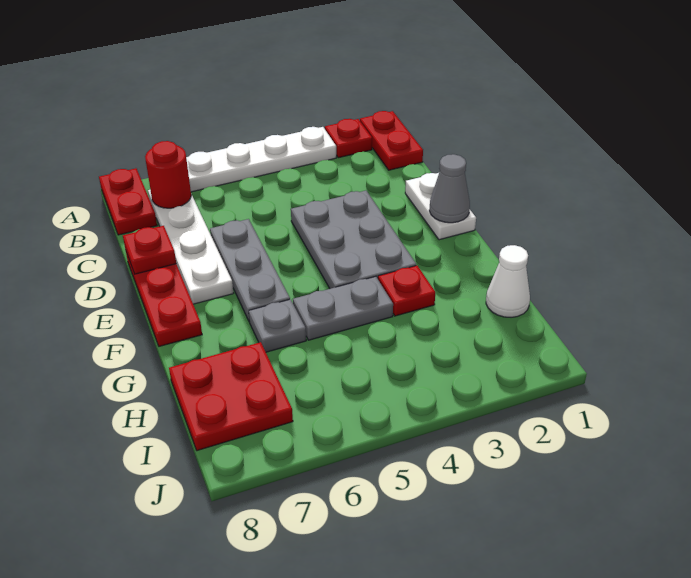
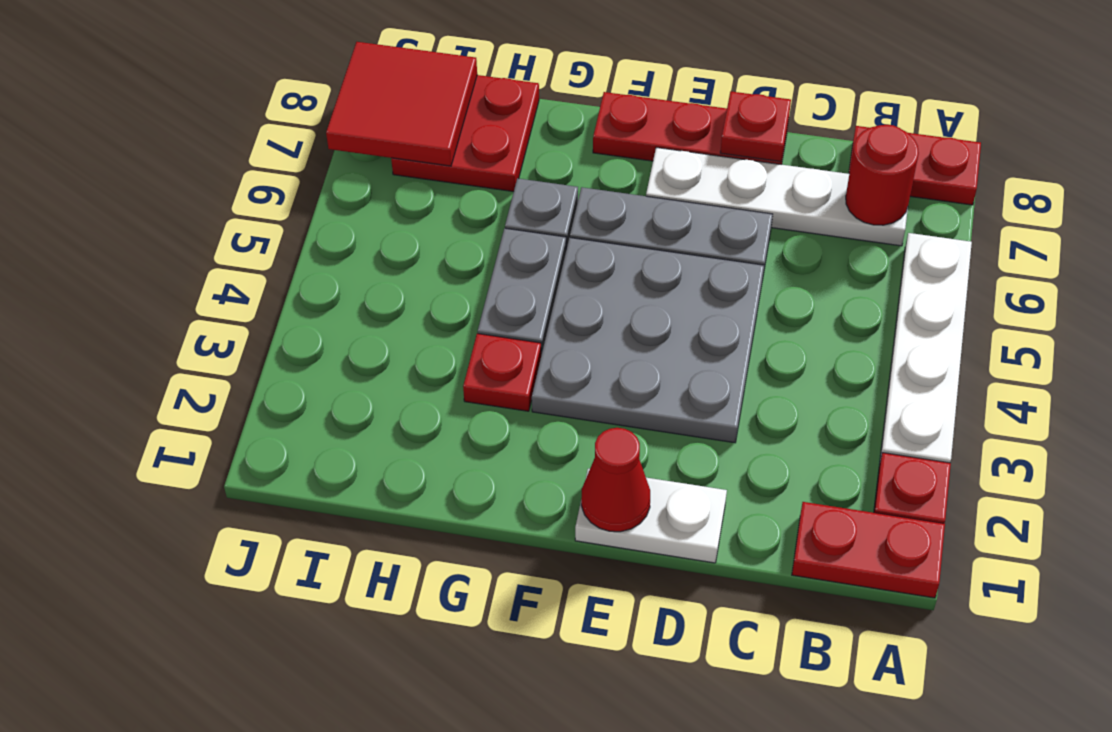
grey plate D3:F4 level 1 -> grey plate D3:F5 level 1
grey cone E1 level 2 -> red cone E1 level 2
white cone H1 level 1 -> none
none -> red tile I7:J8 level 2

